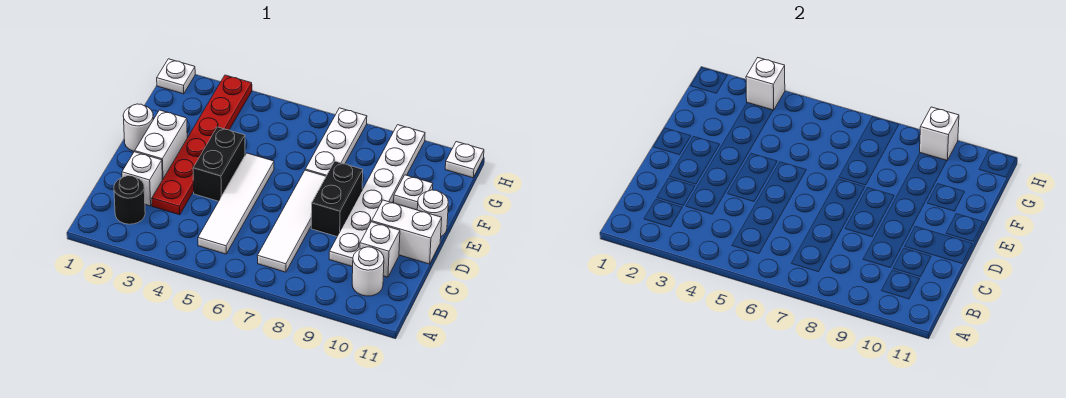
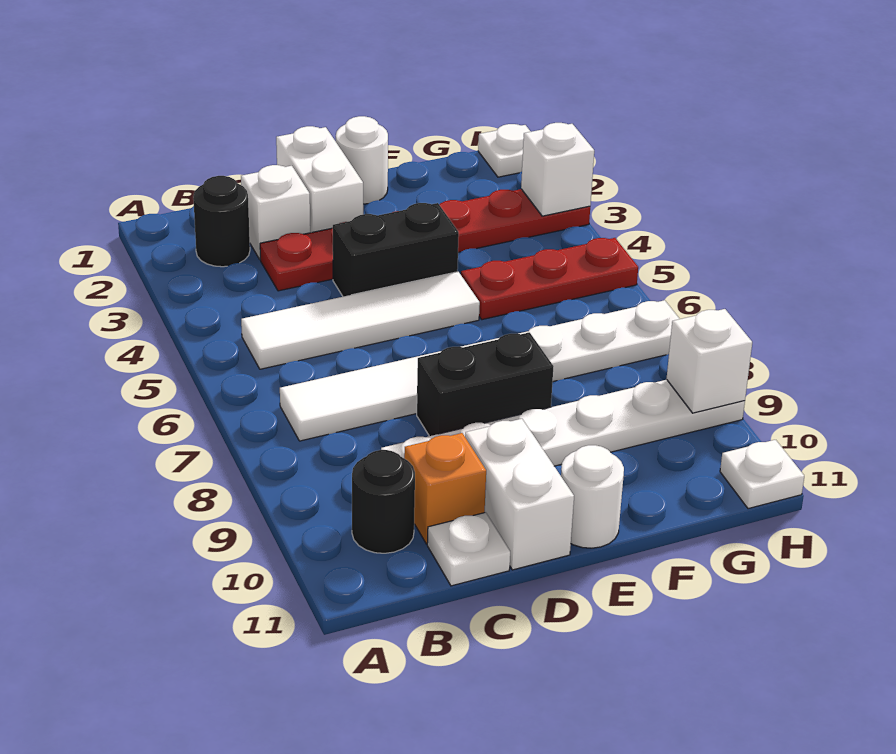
white round brick B10 level 1 -> black round brick B10 level 1
white brick C10 level 1 -> orange brick C10 level 1
white brick D2:E2 level 1 -> white brick D1:D2 level 1
none -> red plate F5:H5 level 1
white plate F10 level 1 -> white plate C11 level 1

